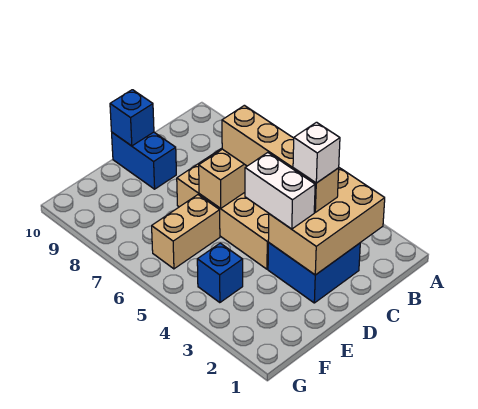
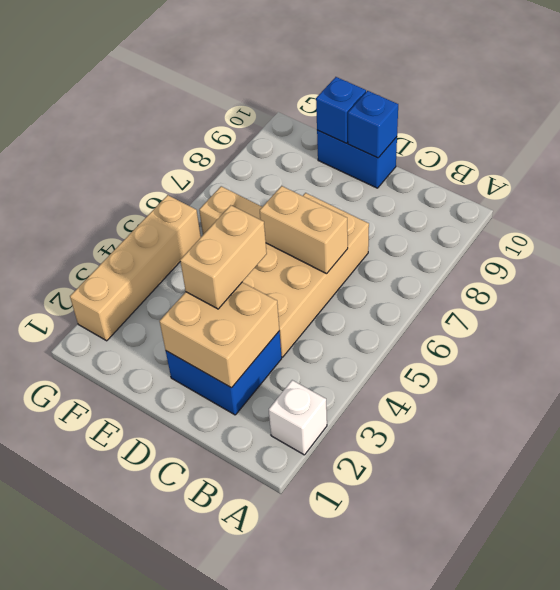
tan brick B2:D3 level 2 -> tan brick C2:D3 level 2
tan brick C3:C6 level 3 -> tan brick G2:G5 level 1
white brick C3 level 4 -> white brick A2 level 1
white brick D3:D4 level 3 -> tan brick D3:D4 level 3
blue brick D9:D10 level 1 -> blue brick D10:E10 level 1
blue brick F4 level 1 -> blue brick E10 level 2

